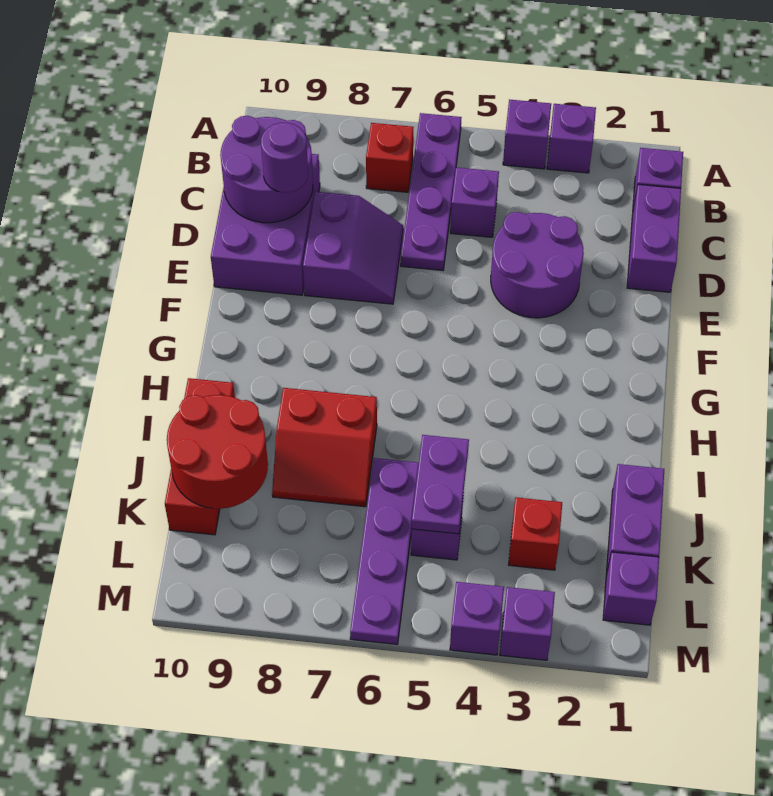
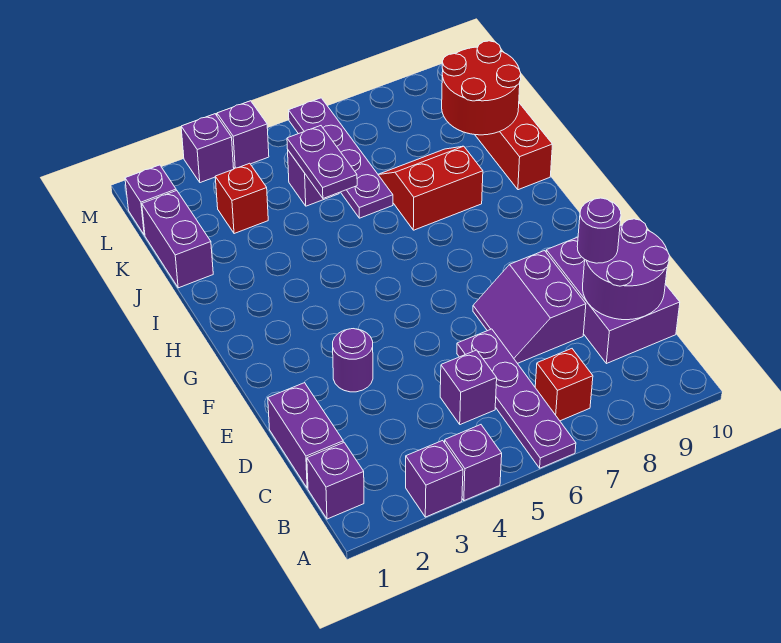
purple round brick D3:E4 level 1 -> purple round brick E3 level 1

